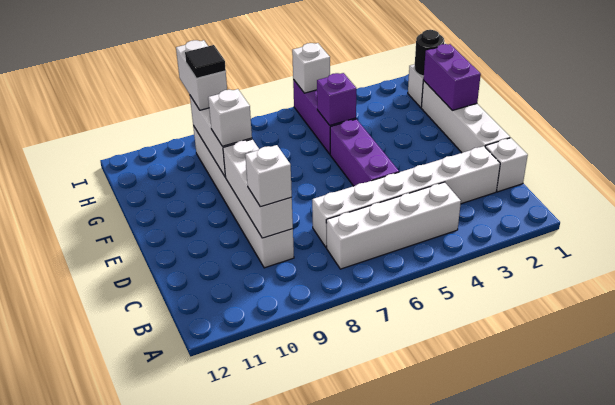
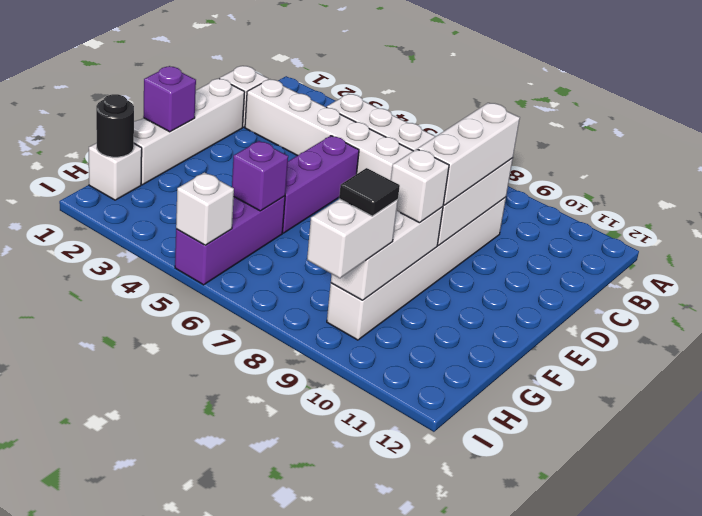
white brick C9 level 3 -> white brick C9:E9 level 3
purple brick F1:G1 level 2 -> purple brick F1 level 2

